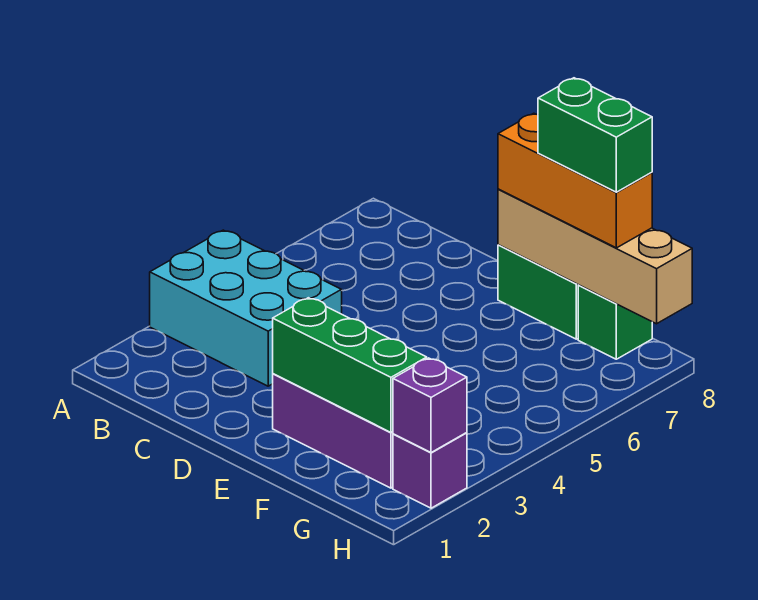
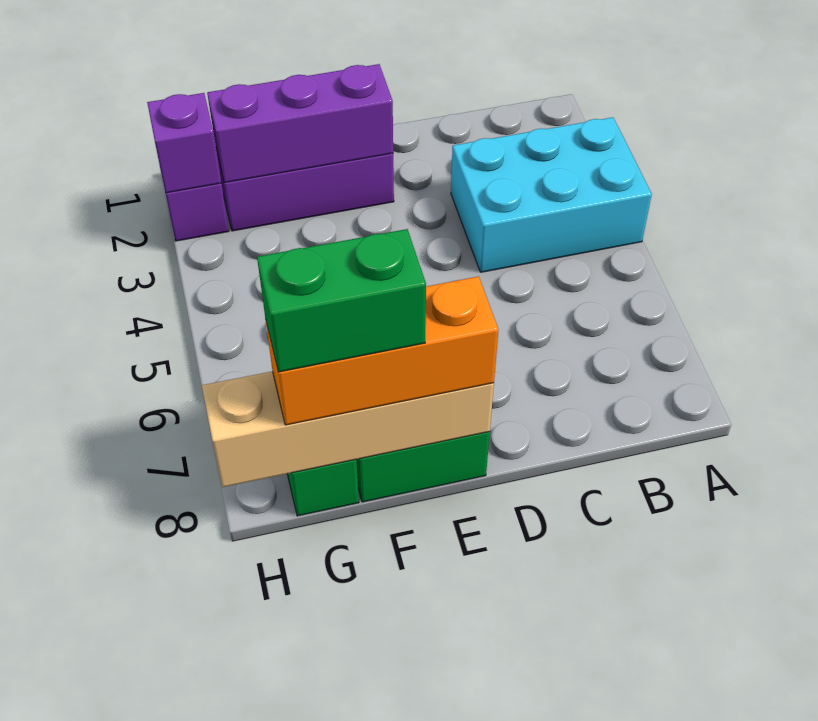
green brick E2:G2 level 2 -> purple brick E2:G2 level 2

